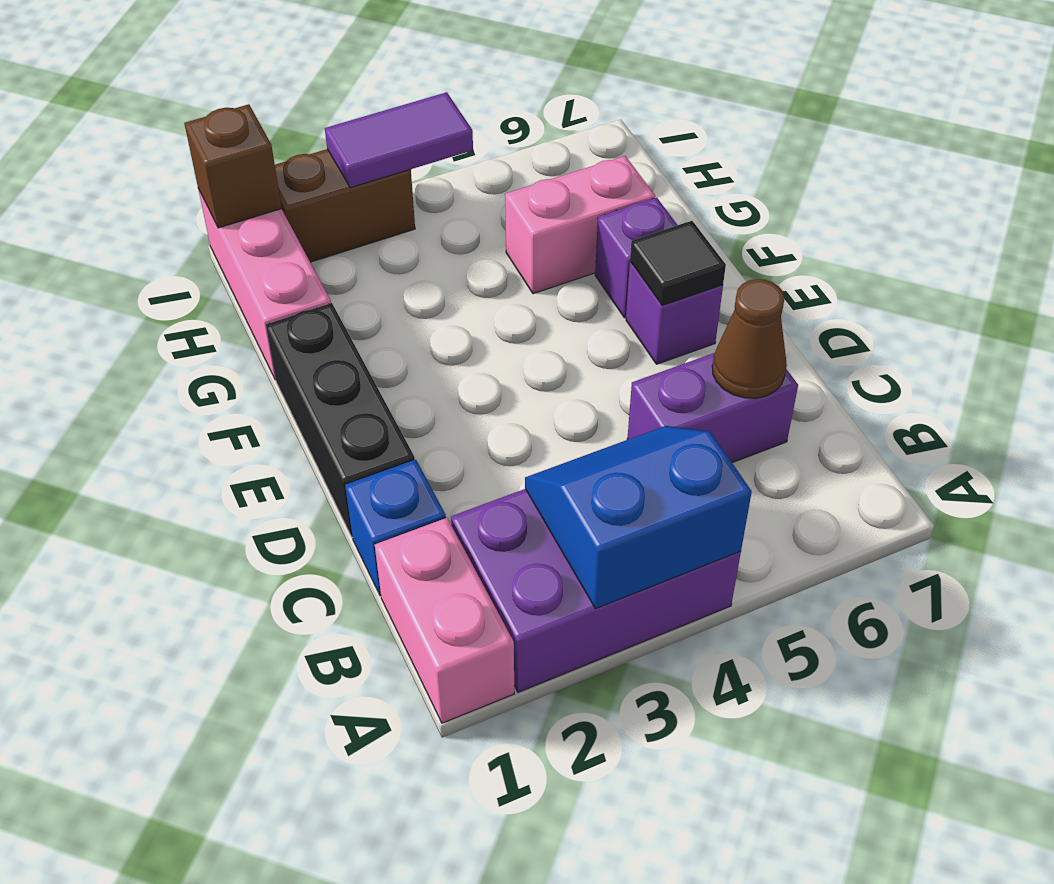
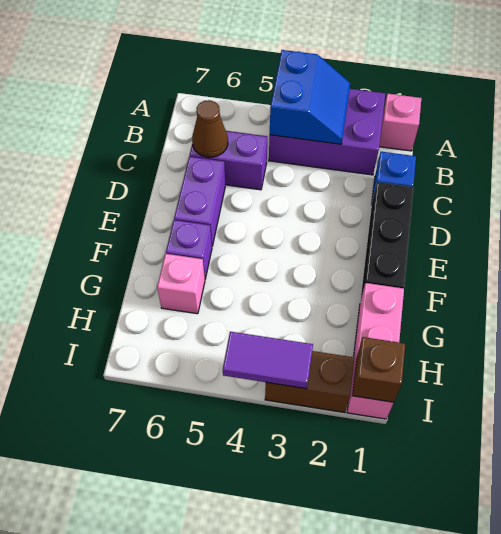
pink brick A1:B1 level 1 -> pink brick A1 level 1
blue slope A3:B4 level 2 top A -> blue slope A3:B4 level 2 top 4
purple brick E6 level 1 -> purple brick D6:E6 level 1
black tile E6 level 2 -> none
pink brick G5:G6 level 1 -> pink brick G6 level 1

